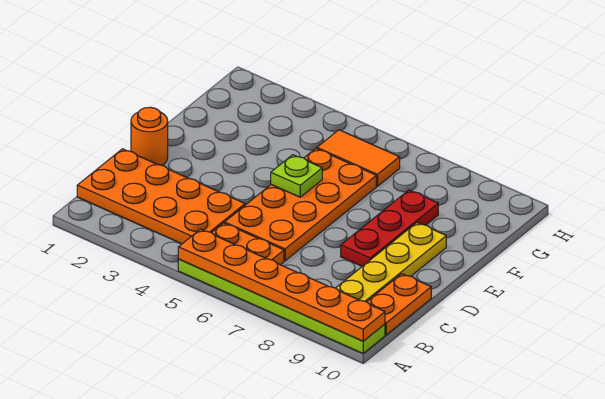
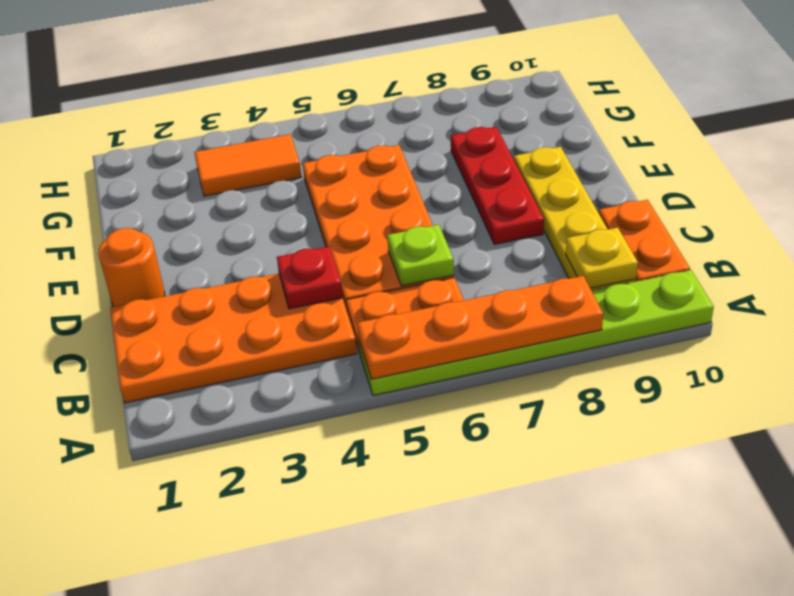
orange plate A5:A10 level 2 -> orange plate A5:A8 level 2
none -> yellow plate B9 level 2
none -> red plate C4 level 2
lime plate E5 level 2 -> lime plate C6 level 2
orange tile G5:G6 level 1 -> orange tile G3:G4 level 1

